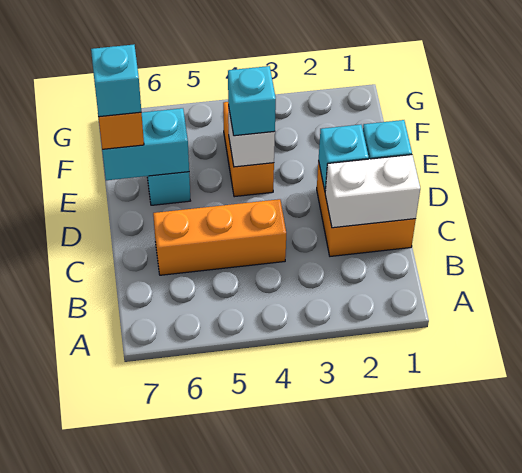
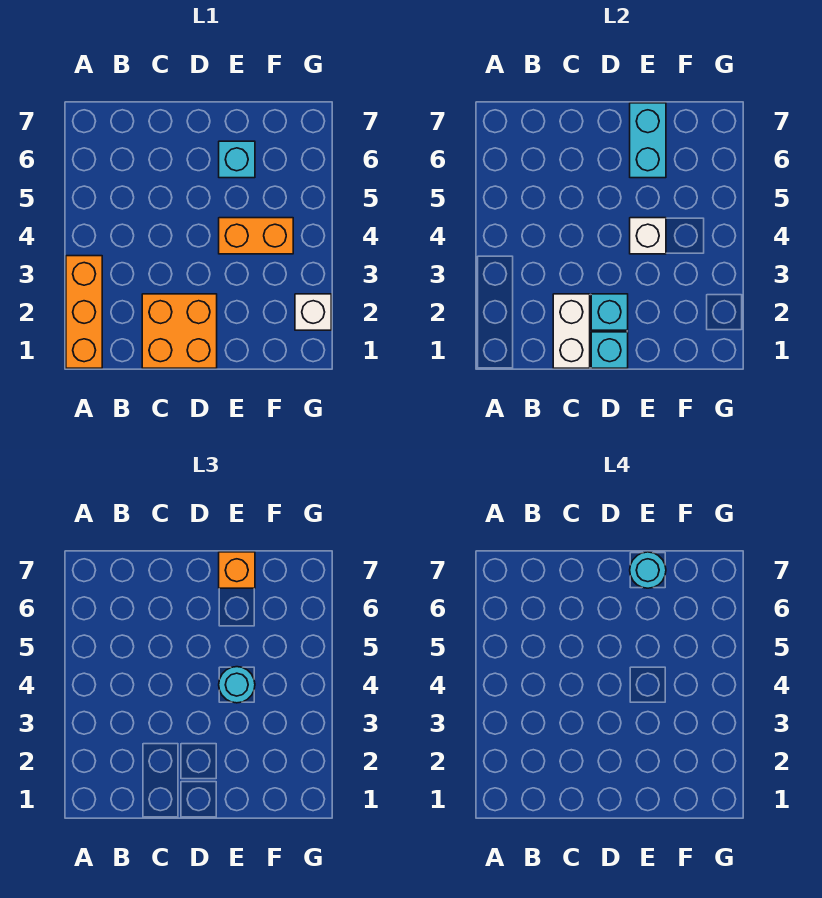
orange brick C4:C6 level 1 -> orange brick A1:A3 level 1
cyan brick E4 level 3 -> cyan round brick E4 level 3
cyan brick E7 level 4 -> cyan round brick E7 level 4
none -> white brick G2 level 1

